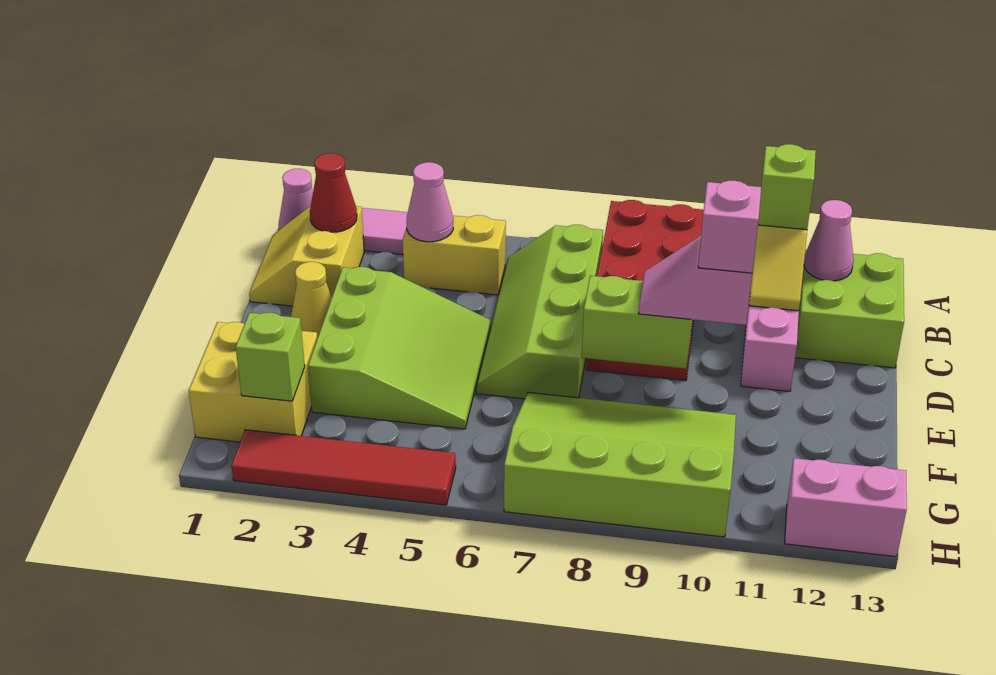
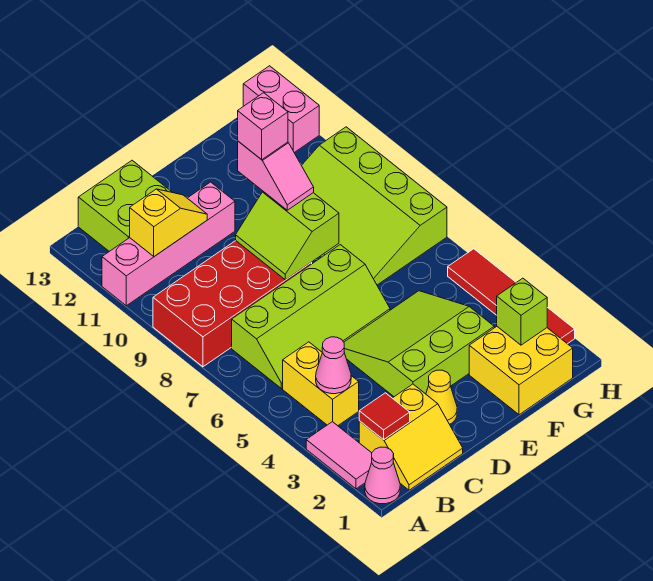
red cone B2 level 2 -> red tile B2 level 2
lime brick B11 level 3 -> none
pink cone B12 level 2 -> none

